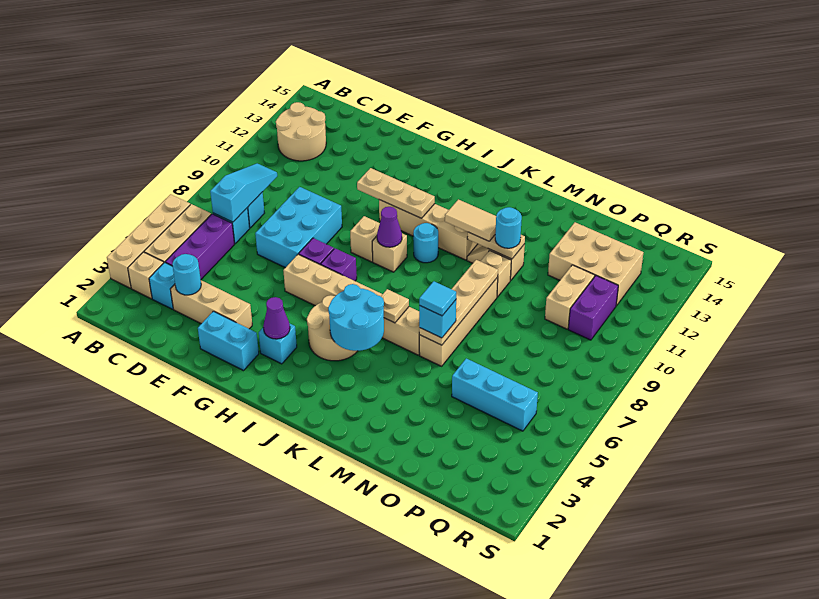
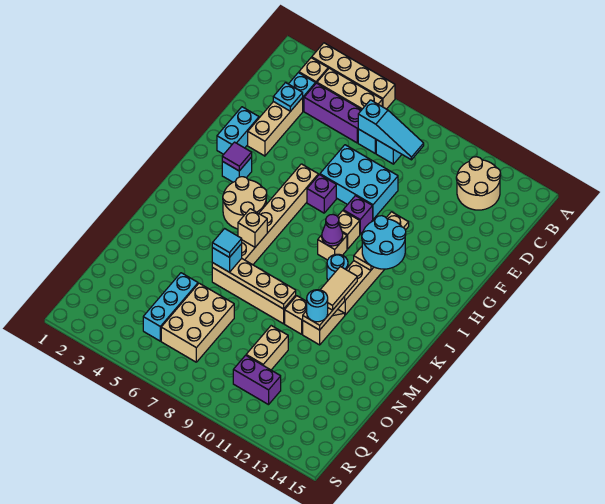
cyan round brick D3 level 2 -> cyan plate D3 level 2
purple cone H3 level 2 -> purple tile H3 level 2
purple brick H7 level 1 -> purple brick G9 level 1
cyan round brick J4:K5 level 2 -> cyan round brick H11:I12 level 3
tan plate K6 level 2 -> tan brick K6 level 2
tan brick O12:Q13 level 1 -> tan brick O6:Q7 level 1
tan brick P10:P11 level 1 -> tan brick O10:P10 level 1

